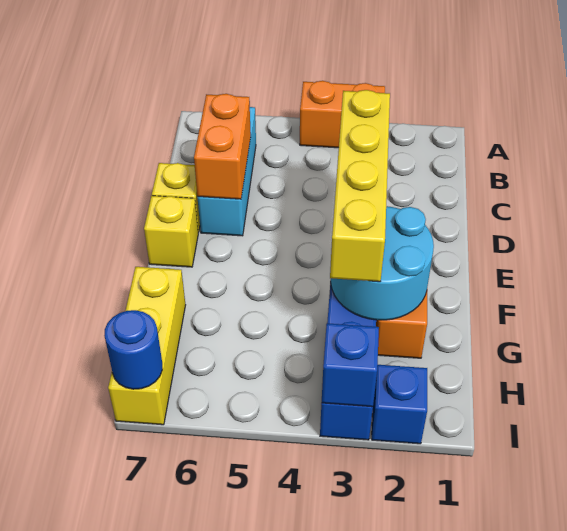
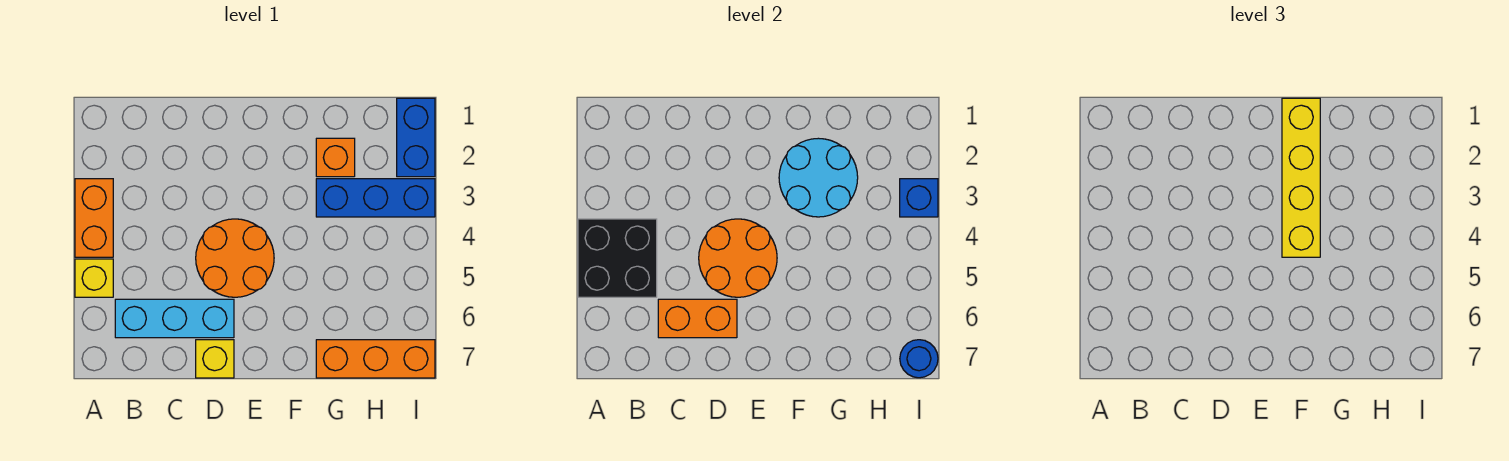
none -> black brick A4:B5 level 2
yellow brick D3:G3 level 3 -> yellow brick F1:F4 level 3
none -> orange round brick D4:E5 level 1
none -> orange round brick D4:E5 level 2
yellow brick E7 level 1 -> yellow brick A5 level 1
yellow brick G7:I7 level 1 -> orange brick G7:I7 level 1
blue brick I2 level 1 -> blue brick I1:I2 level 1

